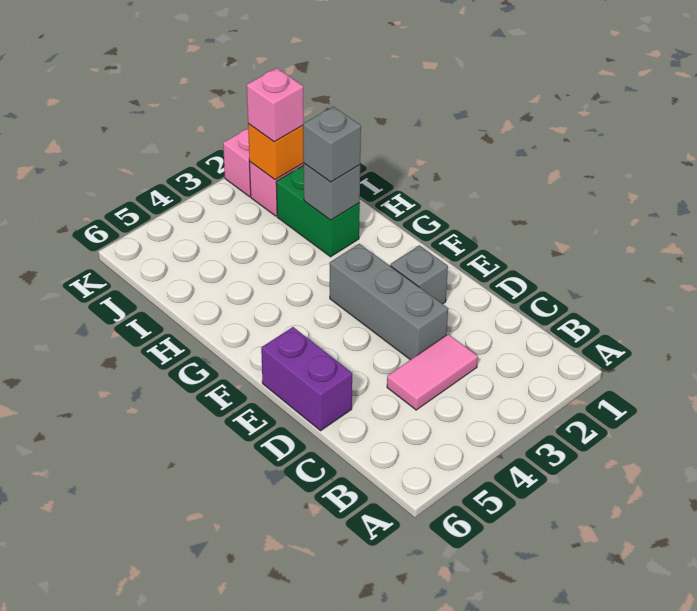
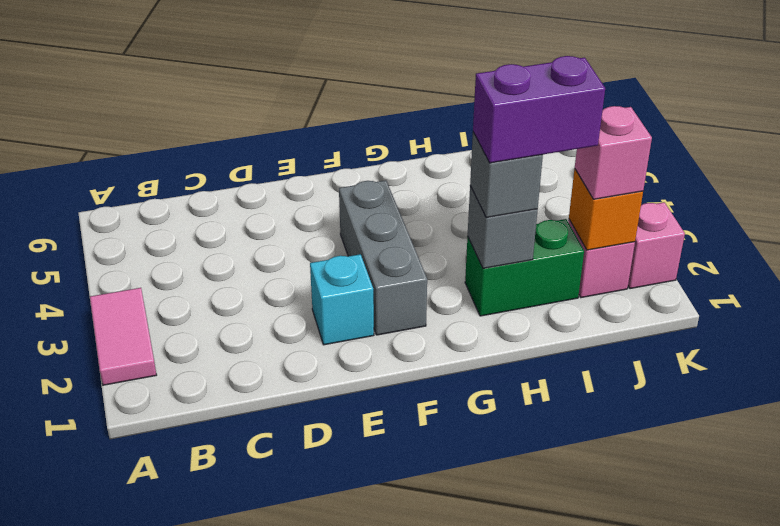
pink tile C3:C4 level 1 -> pink tile A2:A3 level 1
grey brick D3:F3 level 1 -> grey brick F2:F4 level 1
purple brick D6:E6 level 1 -> purple brick H2:I2 level 4
grey brick E2 level 1 -> cyan brick E2 level 1

